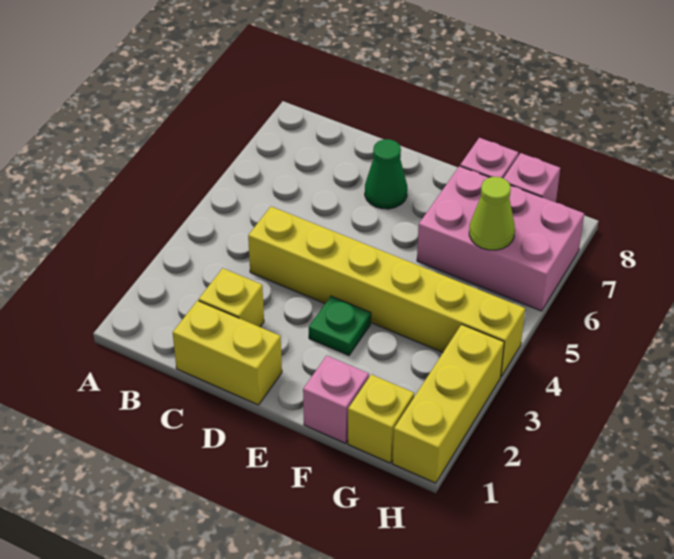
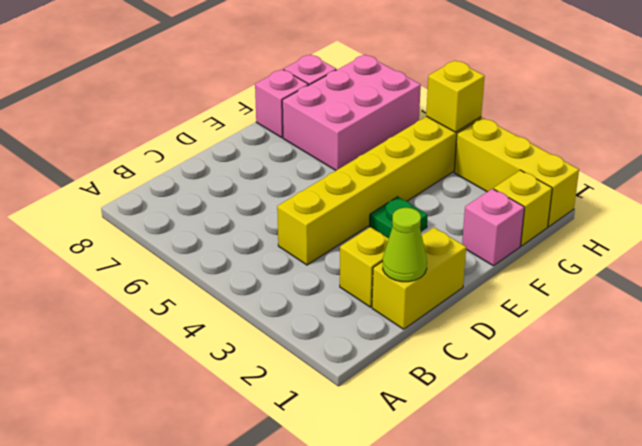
green cone D7 level 1 -> none
lime cone G6 level 2 -> lime cone C1 level 2
none -> yellow brick H4 level 2

